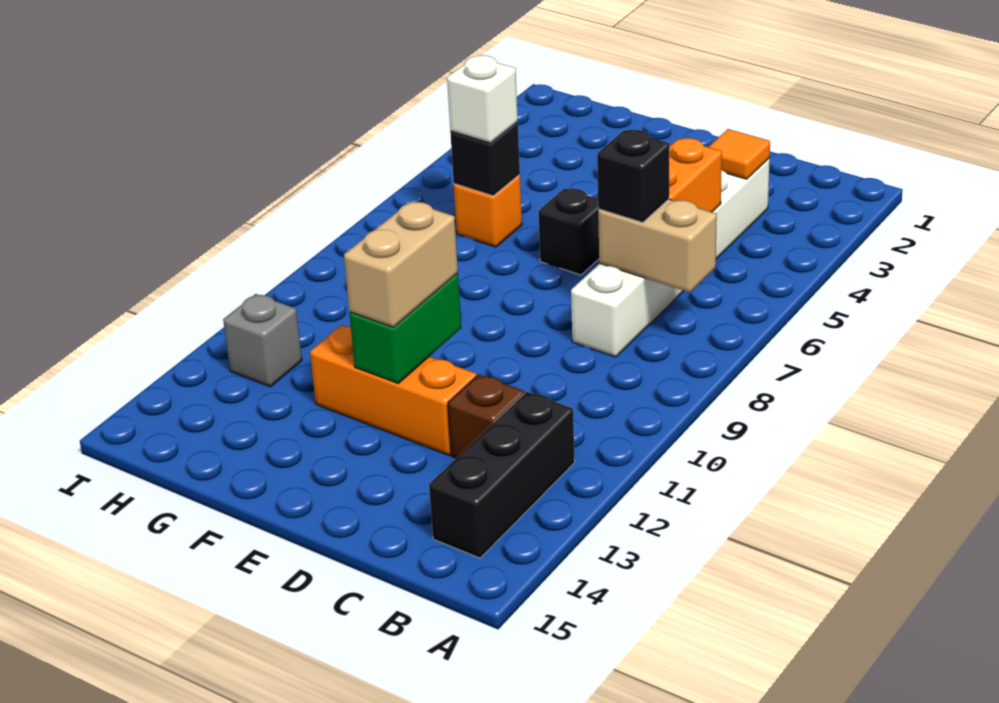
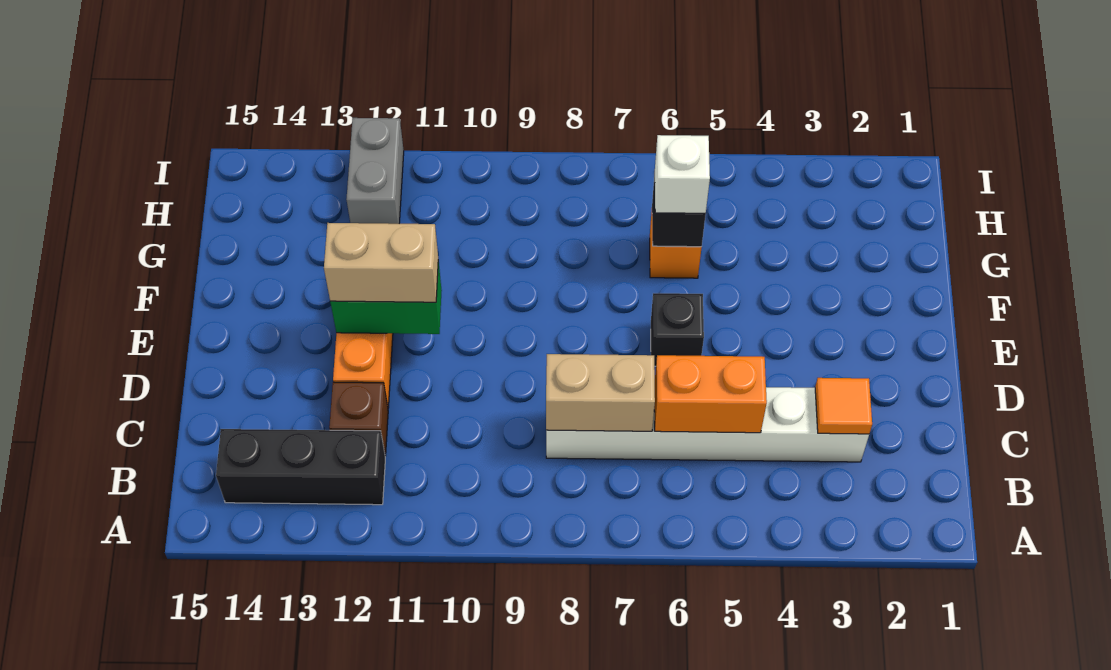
tan brick B7:C7 level 2 -> tan brick C7:C8 level 2
black brick C7 level 3 -> none
grey brick H12 level 1 -> grey brick H12:I12 level 1

